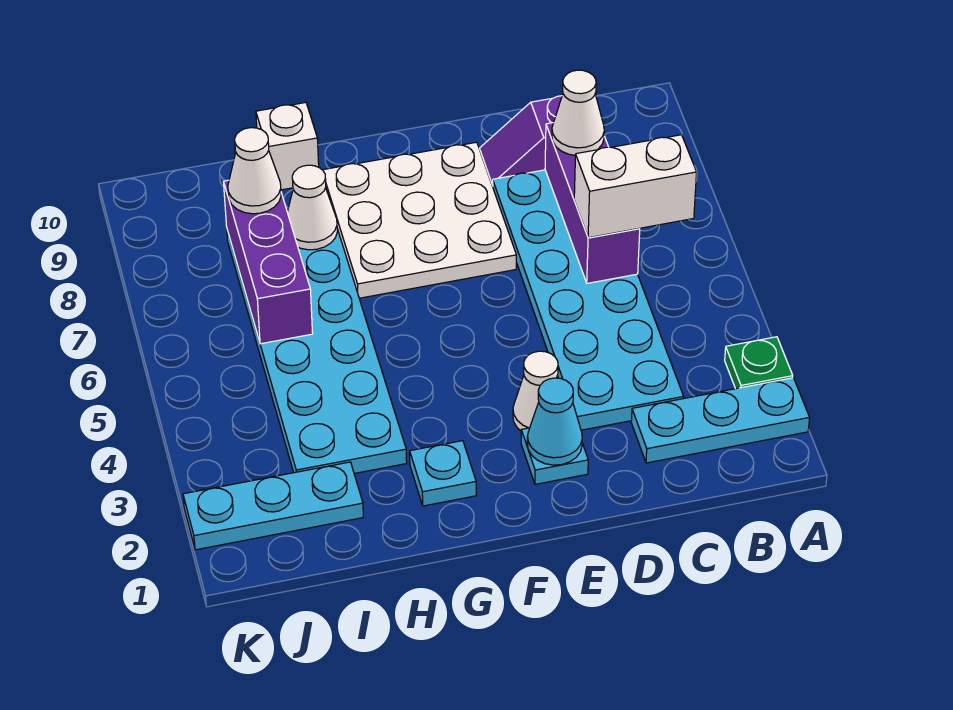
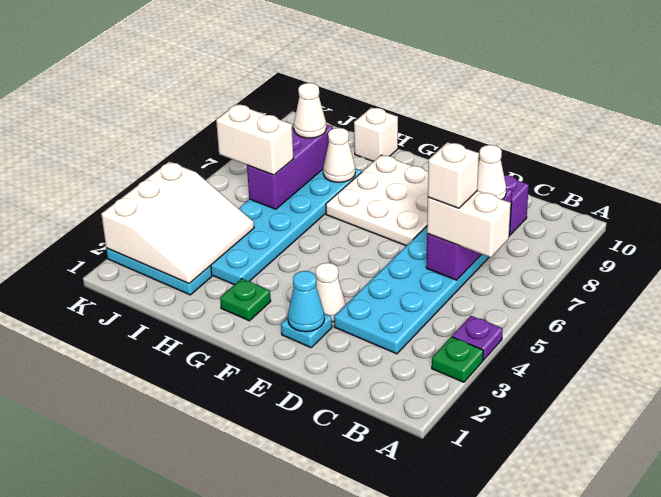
cyan plate A2:C2 level 1 -> none
none -> purple plate A4 level 1
none -> white brick C6 level 4
cyan plate G2 level 1 -> green plate G2 level 1
none -> white slope I2:K4 level 2 top K
none -> white brick I6:J6 level 3

